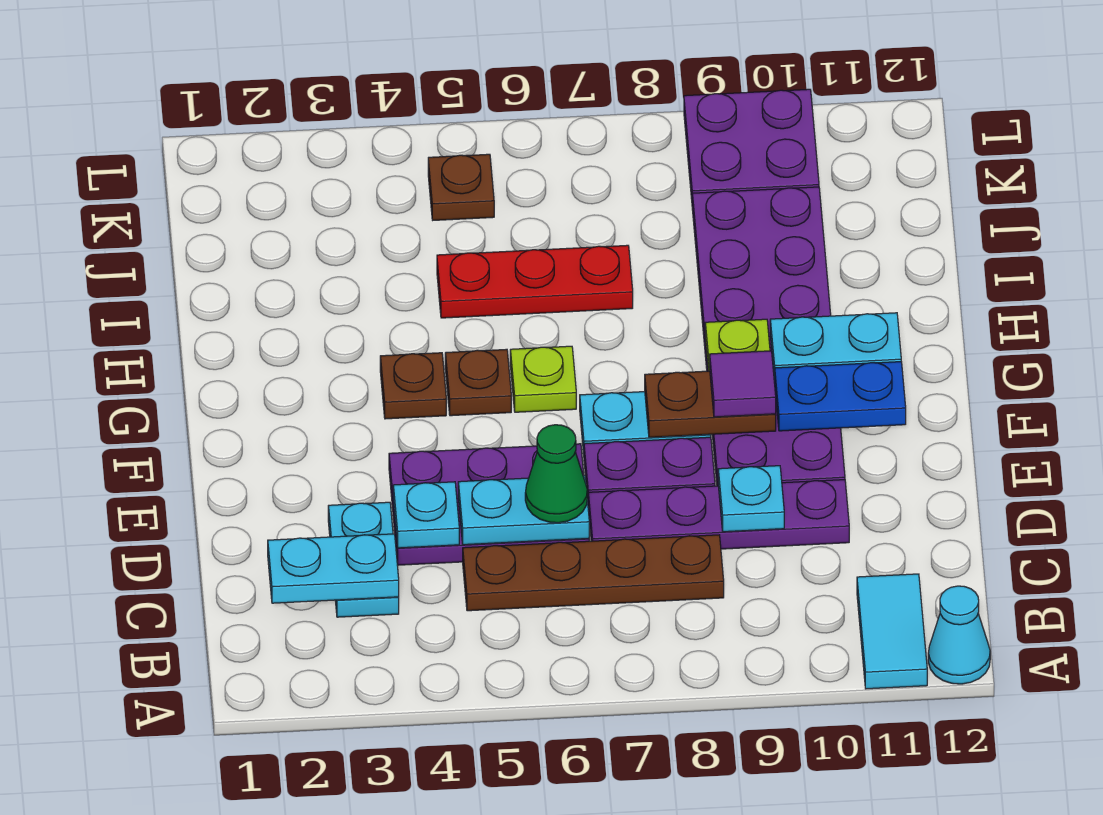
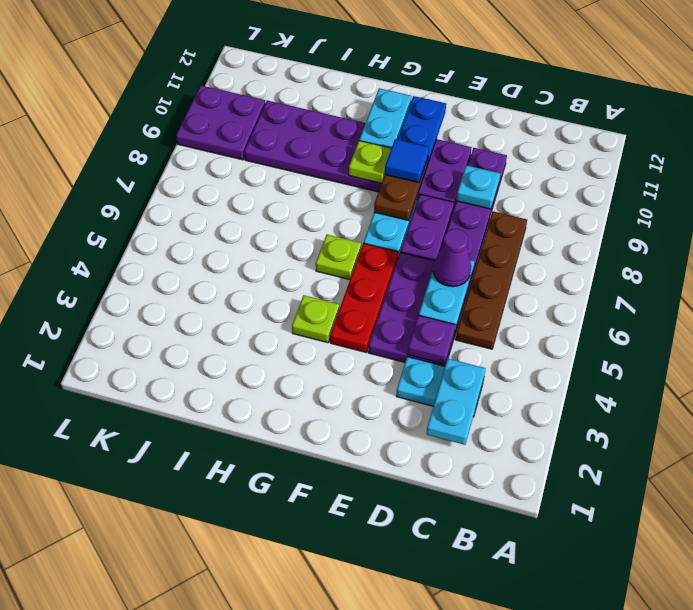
cyan tile A11:B11 level 1 -> none
cyan cone A12 level 1 -> none
cyan plate D4 level 2 -> purple plate D4 level 2
green cone D6 level 3 -> purple cone D6 level 3
purple tile F9 level 3 -> blue tile F9 level 3
brown plate G4 level 1 -> lime plate G4 level 1
brown plate G5 level 1 -> none
red plate I5:I7 level 1 -> red plate F4:F6 level 1
brown plate K5 level 1 -> none

